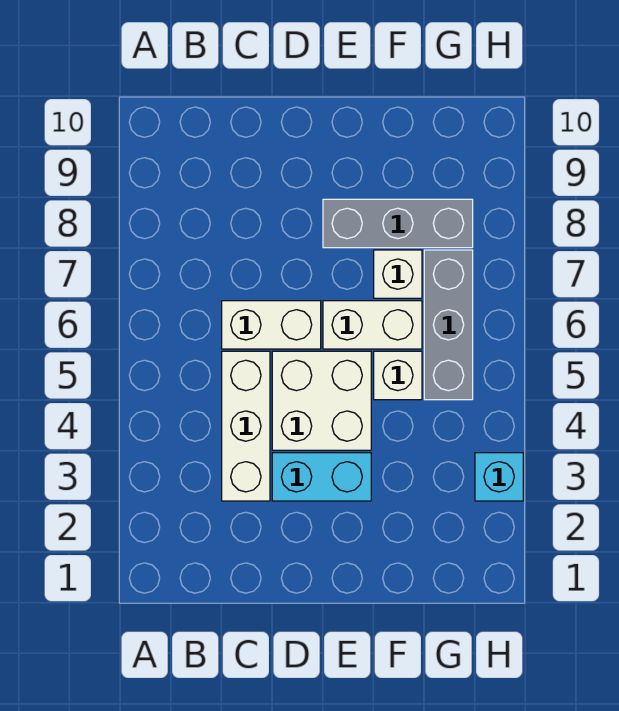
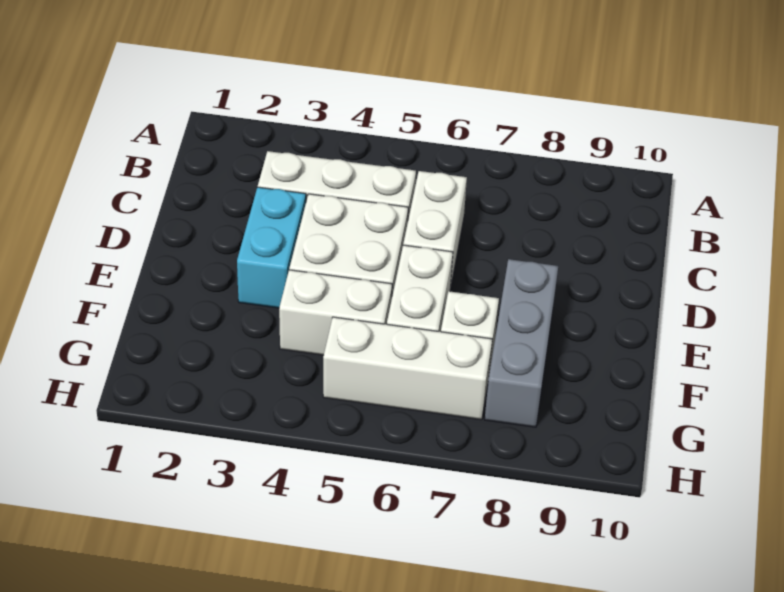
white brick F5 level 1 -> white brick F4:F5 level 1
grey brick G5:G7 level 1 -> white brick G5:G7 level 1
cyan brick H3 level 1 -> none

